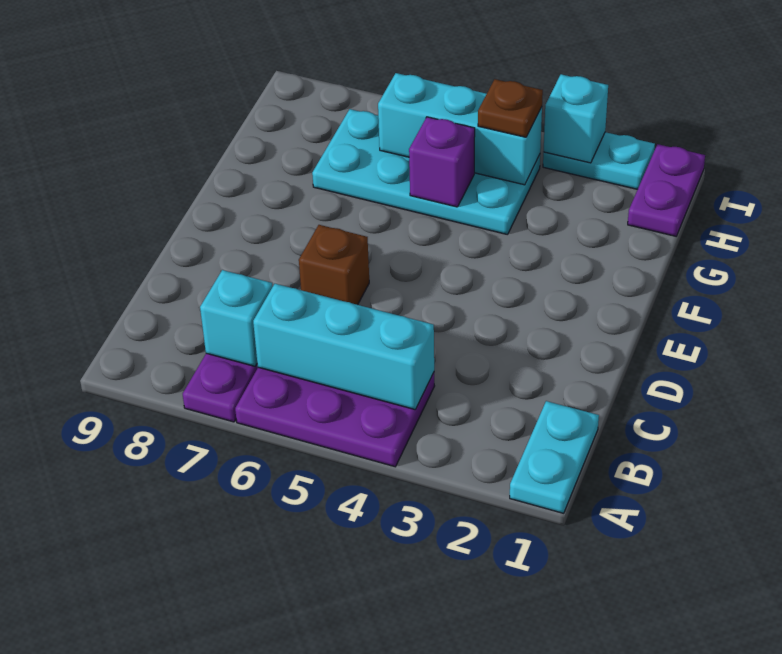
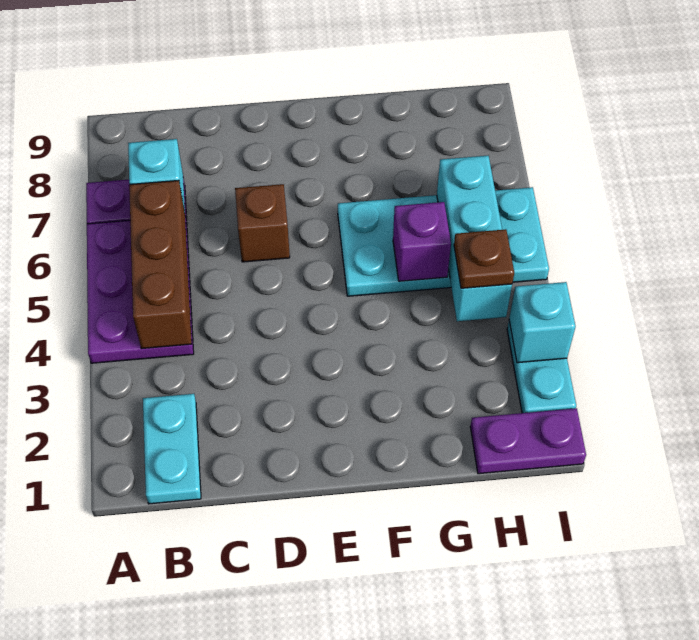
cyan plate A1:B1 level 1 -> cyan plate B1:B2 level 1
cyan brick B4:B6 level 2 -> brown brick B4:B6 level 2
cyan plate G4:H7 level 1 -> cyan plate F5:I6 level 1

